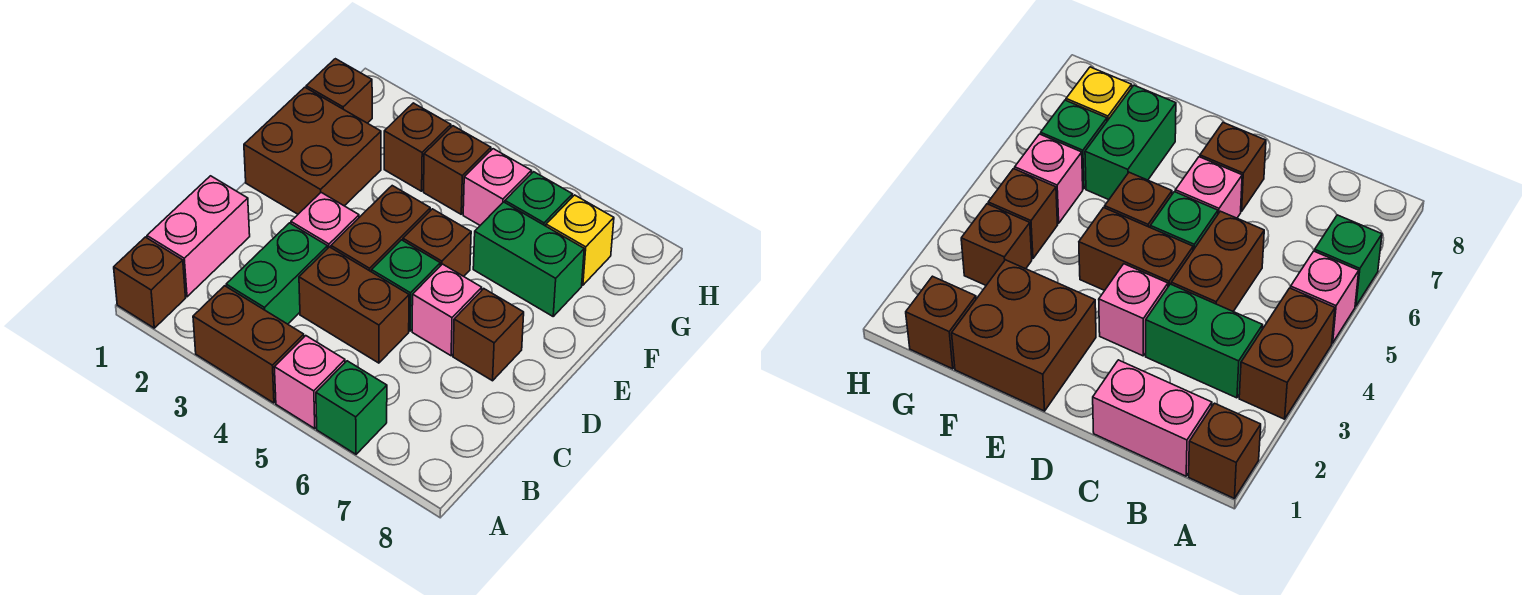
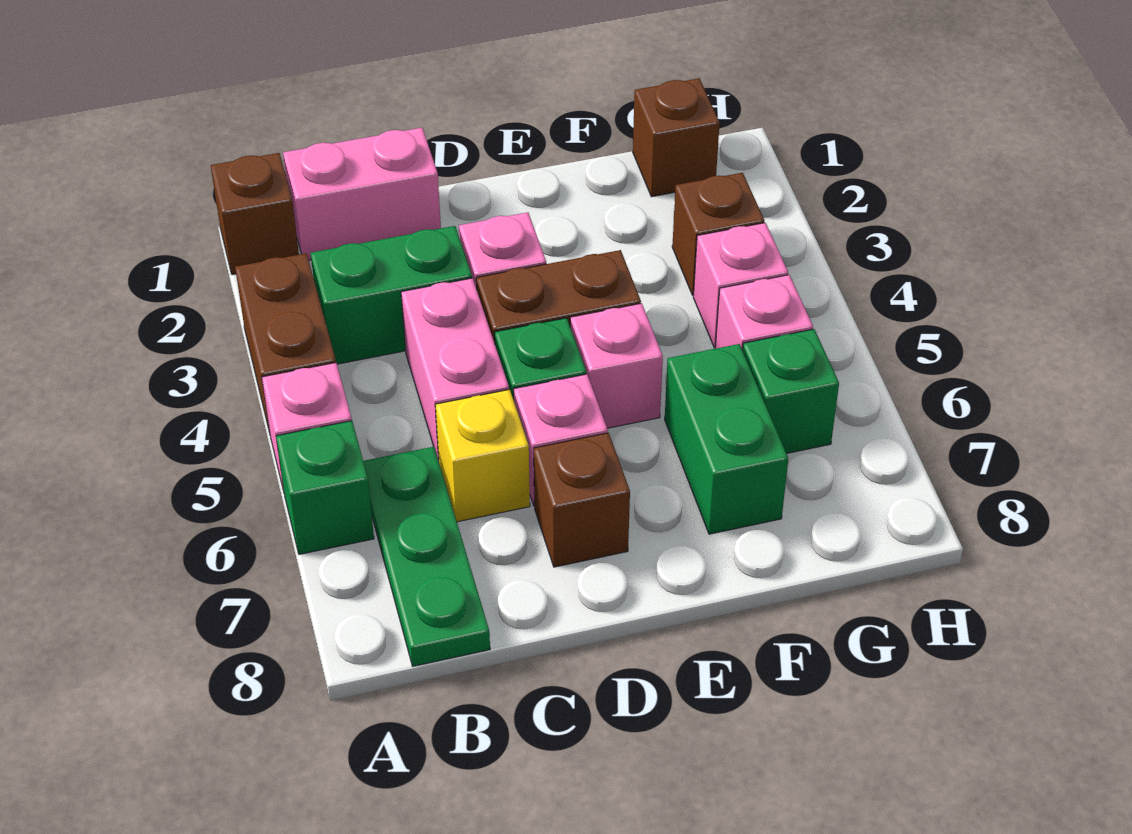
none -> green plate B6:B8 level 1
brown brick C4:C5 level 1 -> pink brick C4:C5 level 1
brown brick E1:F2 level 1 -> none
brown brick E5 level 1 -> pink brick E5 level 1
brown brick G4 level 1 -> pink brick G4 level 1
yellow brick G7 level 1 -> yellow brick C6 level 1

